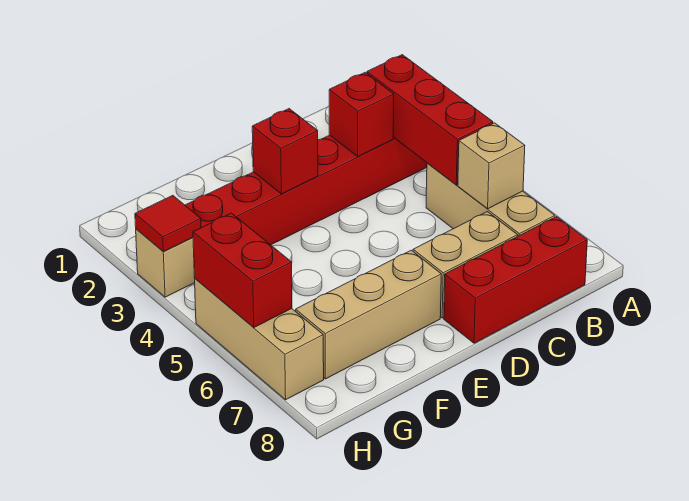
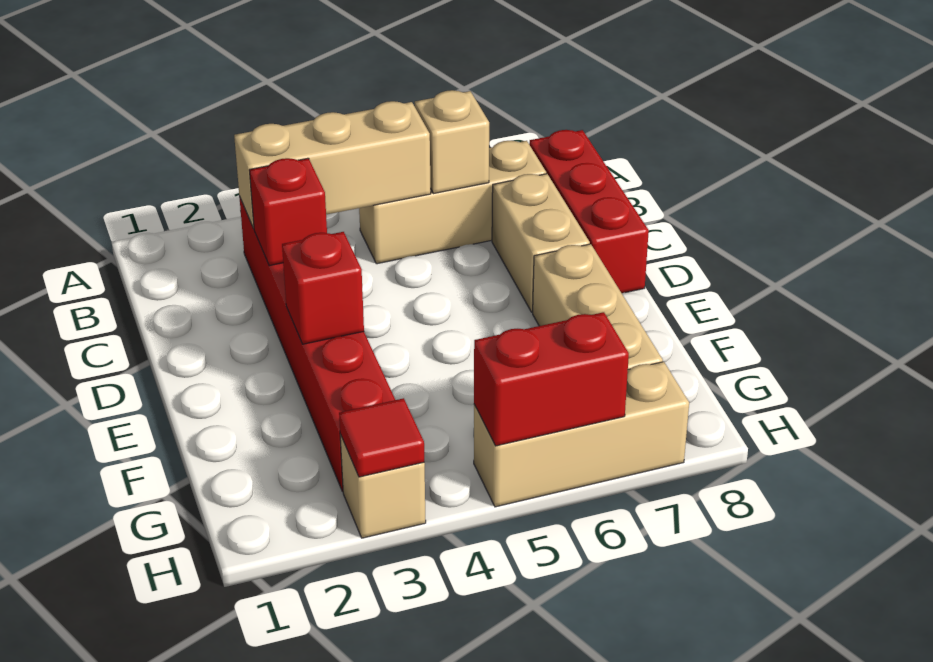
red brick B3:B5 level 2 -> tan brick B3:B5 level 2

